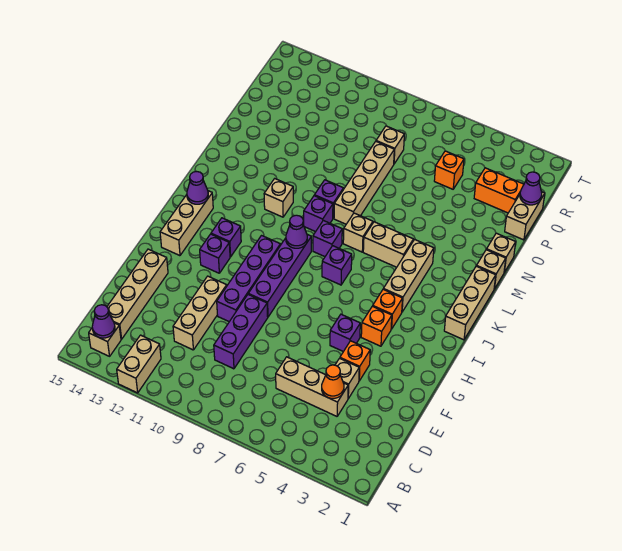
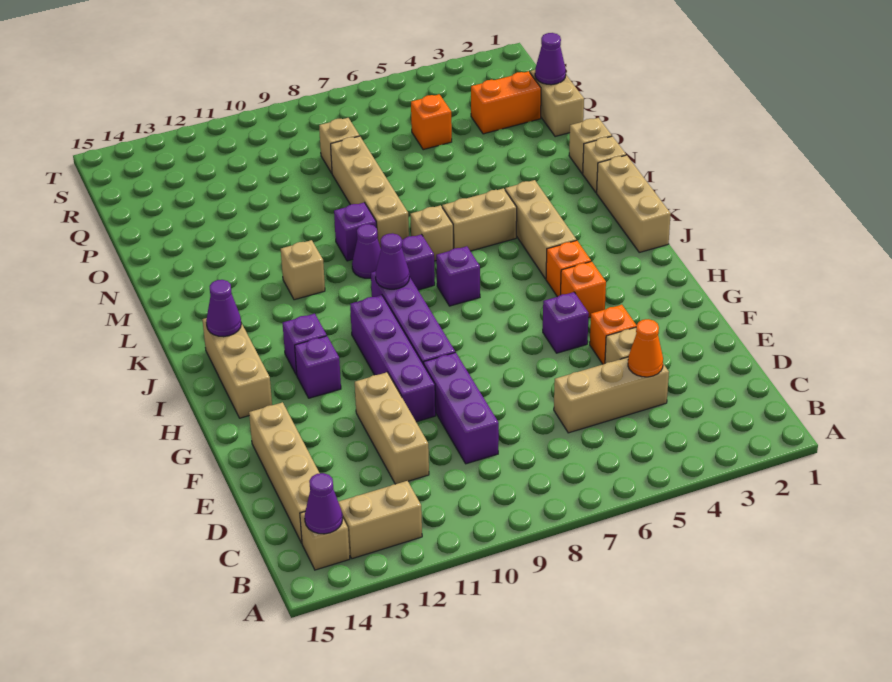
tan brick A12:B12 level 1 -> tan brick B12:B13 level 1
purple brick L9 level 1 -> purple cone L9 level 1

